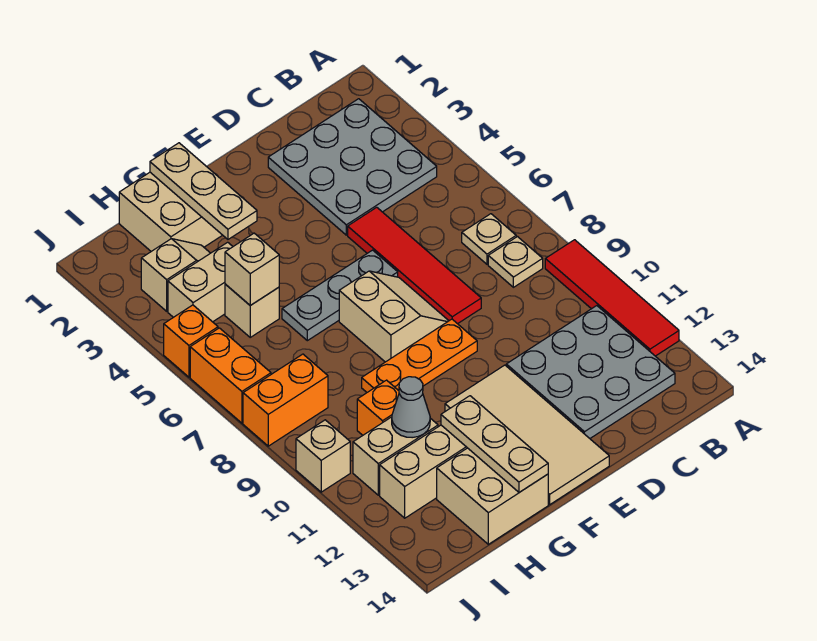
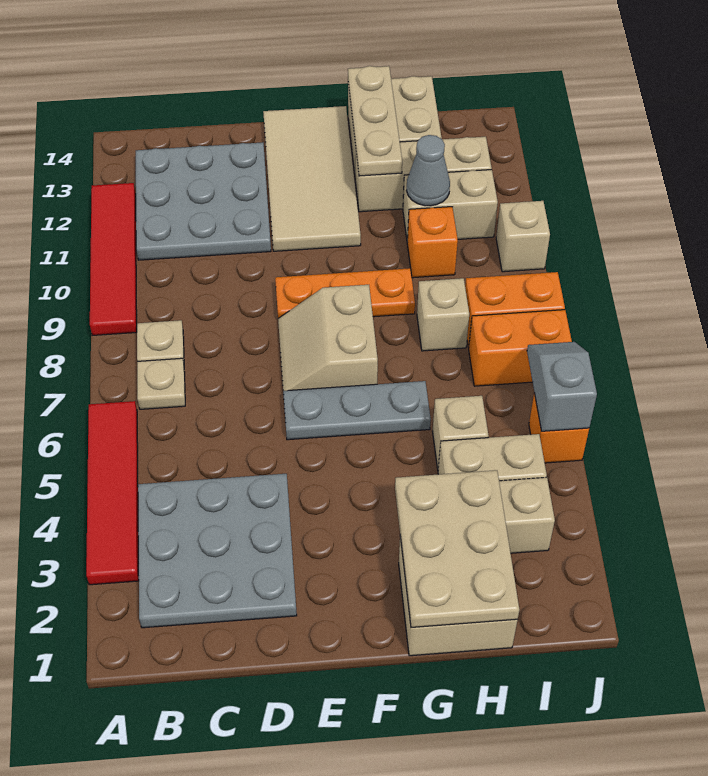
red tile D5:D8 level 1 -> red tile A3:A6 level 1
tan plate G1:G3 level 2 -> tan plate G1:H3 level 2
tan brick H5 level 2 -> tan brick H8 level 1
none -> grey slope J5:J6 level 2 top 5
orange brick J6:J7 level 1 -> orange brick I7:J7 level 1

